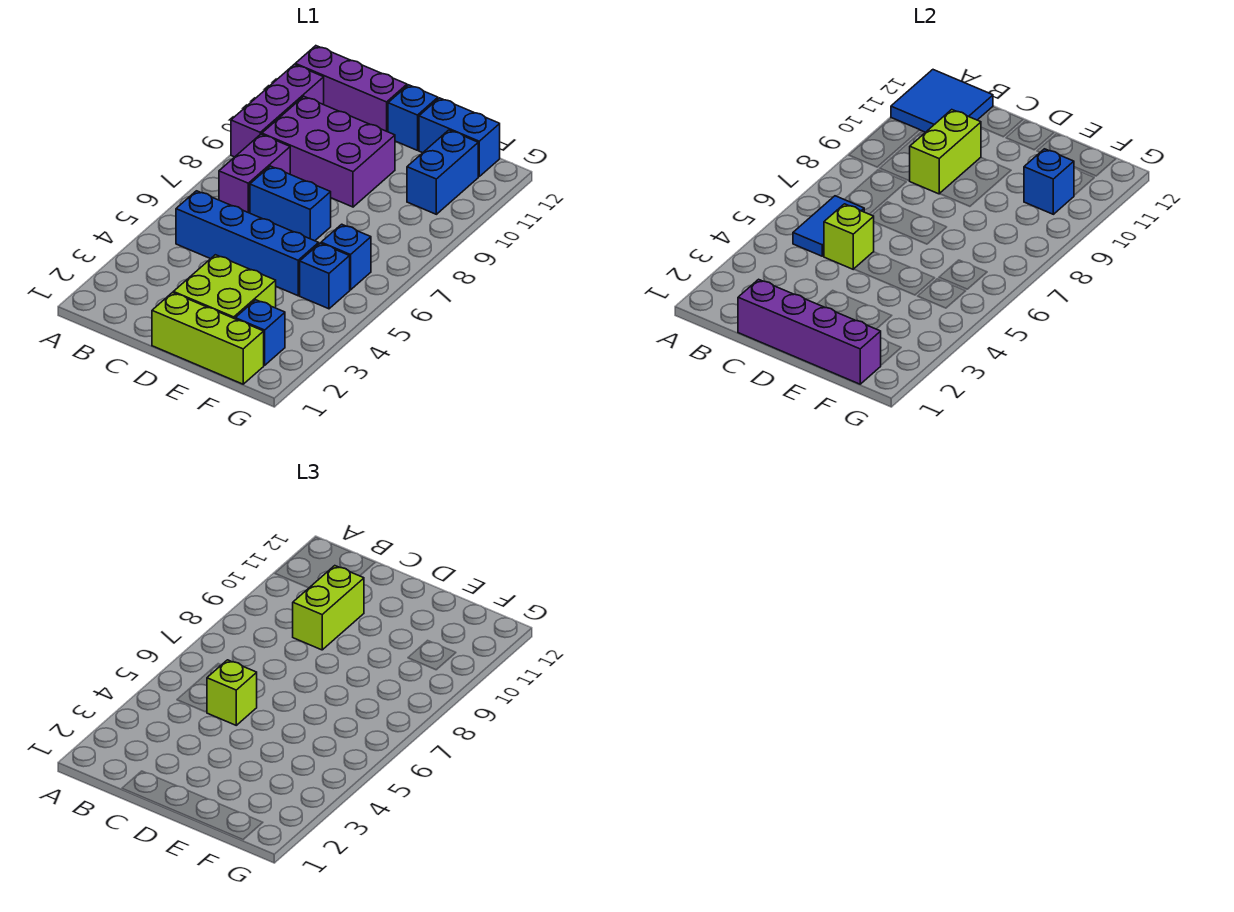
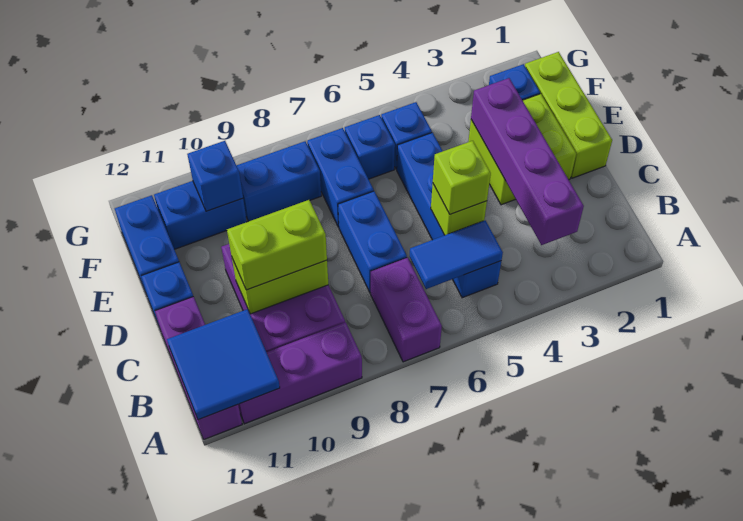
purple brick B7:B8 level 1 -> purple brick A7:B7 level 1
purple brick C1:F1 level 2 -> purple brick B3:E3 level 2
none -> blue brick E7:F7 level 1
none -> blue brick F8:F9 level 1

